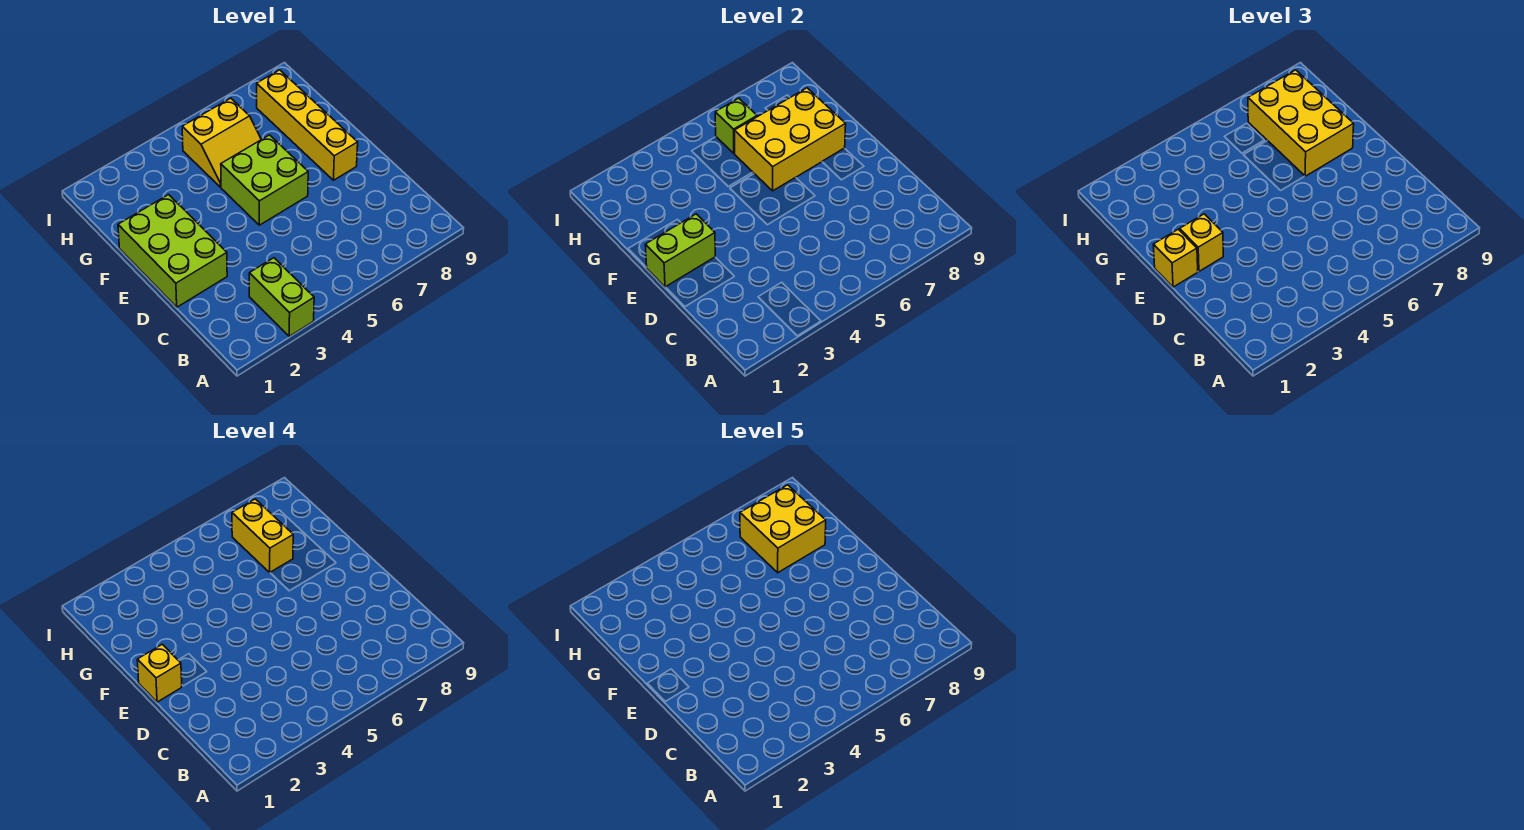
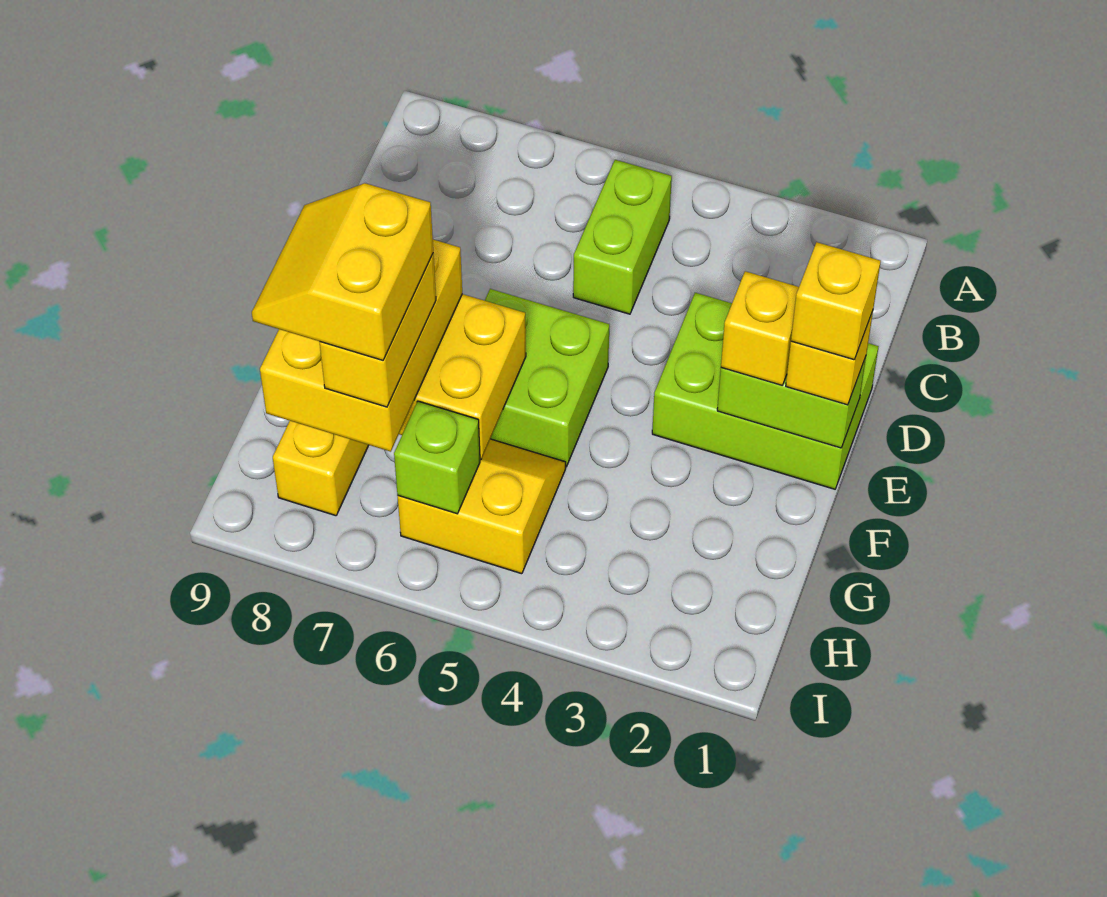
lime brick A3:B3 level 1 -> lime brick B5:C5 level 1
lime brick D1:F2 level 1 -> lime brick D1:E3 level 1
yellow brick G7:H8 level 5 -> yellow slope G7:H8 level 5 top 7

